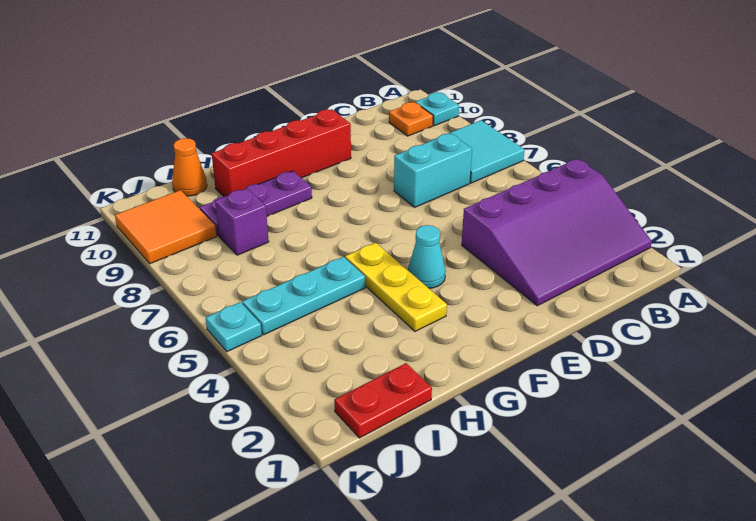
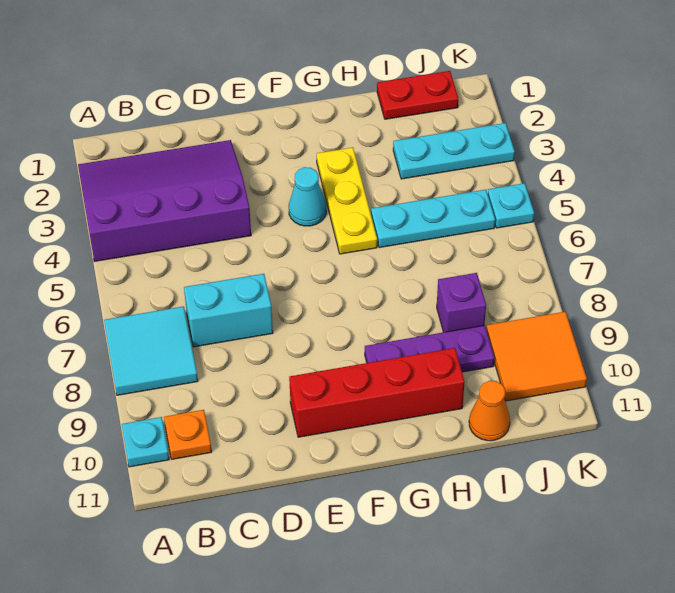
none -> cyan plate I3:K3 level 1

